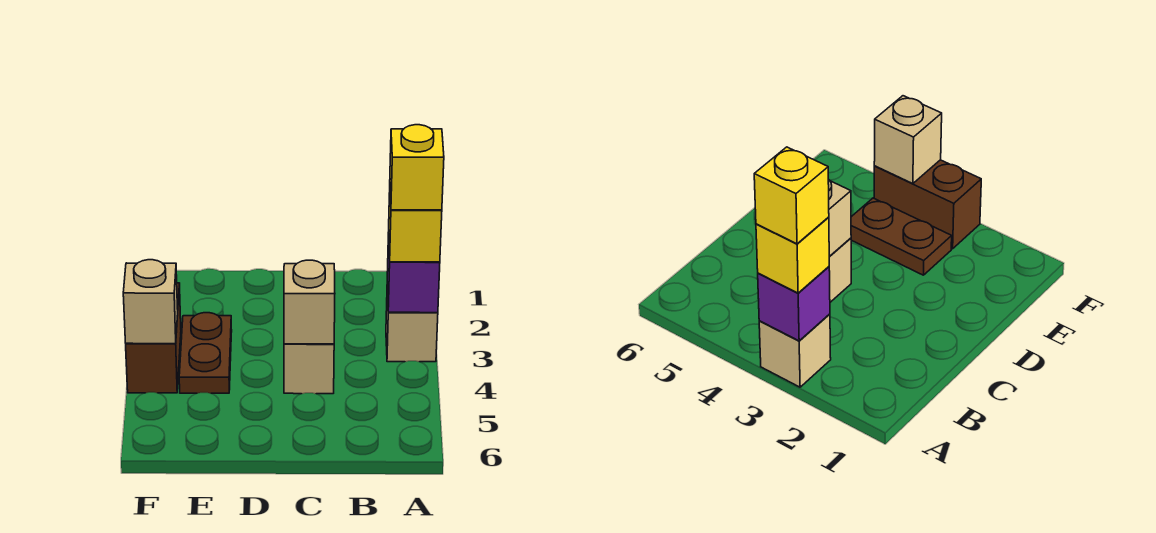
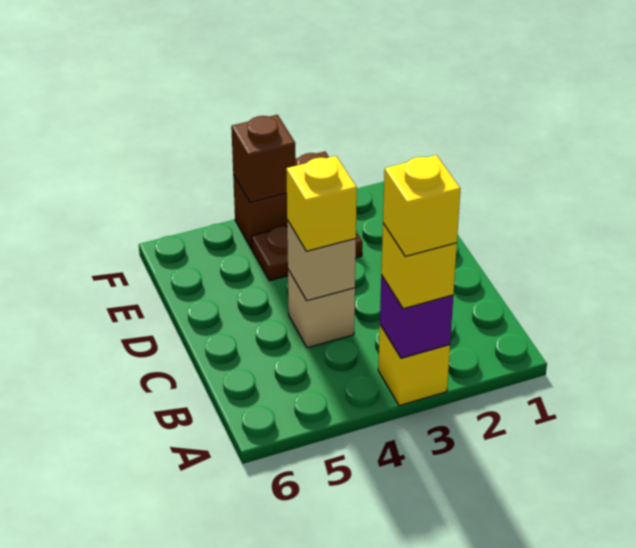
tan brick A3 level 1 -> yellow brick A3 level 1
none -> yellow brick C4 level 3
tan brick F4 level 2 -> brown brick F4 level 2

